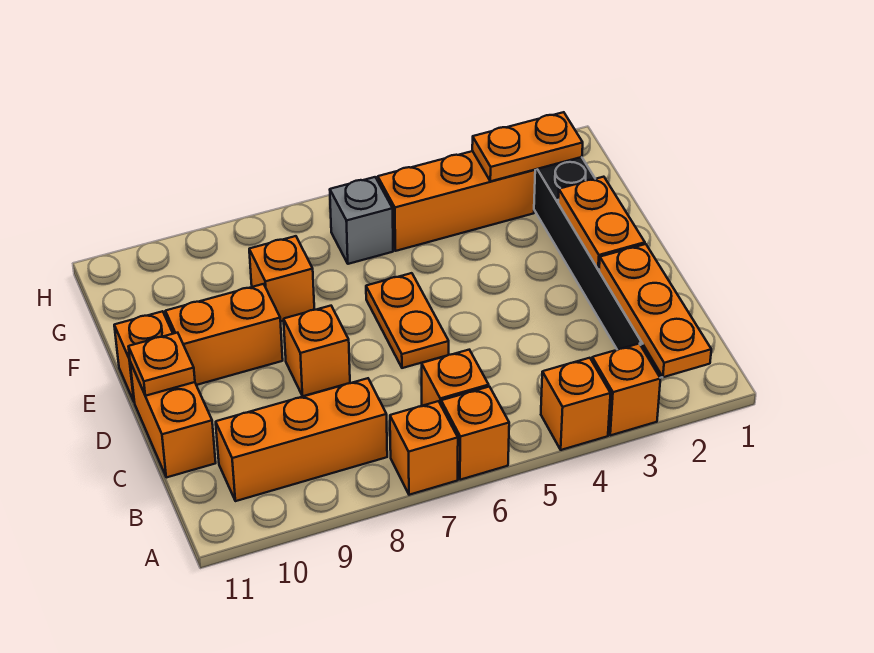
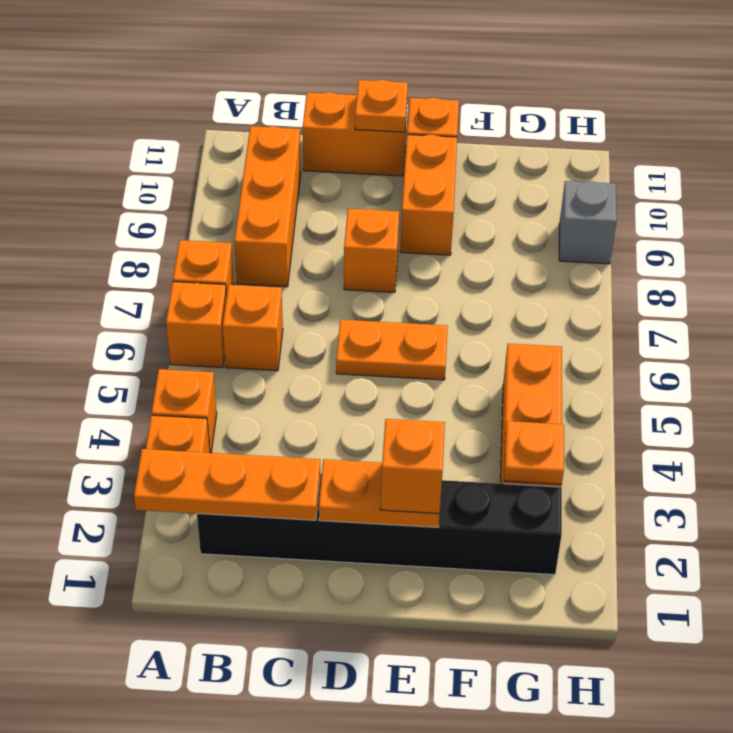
orange brick F8 level 1 -> orange brick E2 level 3
orange plate G2:G3 level 2 -> orange plate G3 level 2
grey brick G6 level 1 -> grey brick H9 level 1

